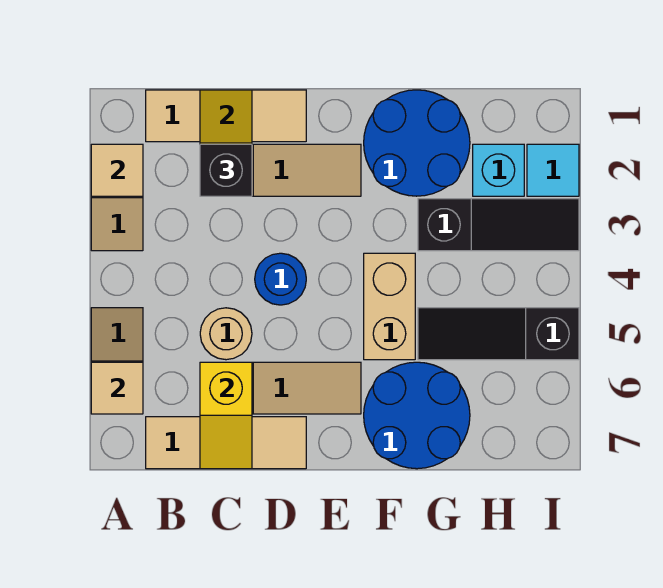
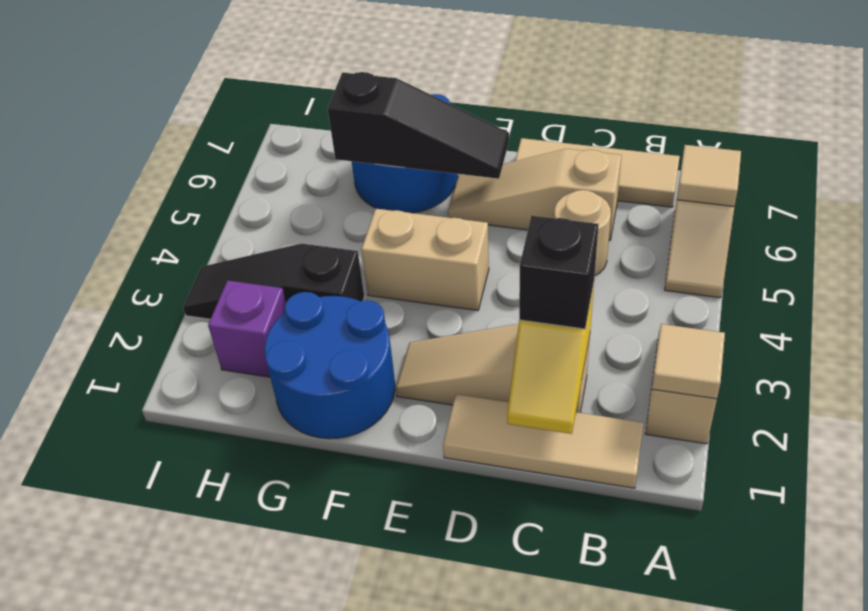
yellow slope C6:C7 level 2 top 6 -> none
blue round brick D4 level 1 -> none
tan brick F4:F5 level 1 -> tan brick E4:F4 level 1
black slope G5:I5 level 1 top I -> black slope E6:G6 level 2 top G
cyan brick H2 level 1 -> purple brick H2 level 1
cyan tile I2 level 1 -> none

